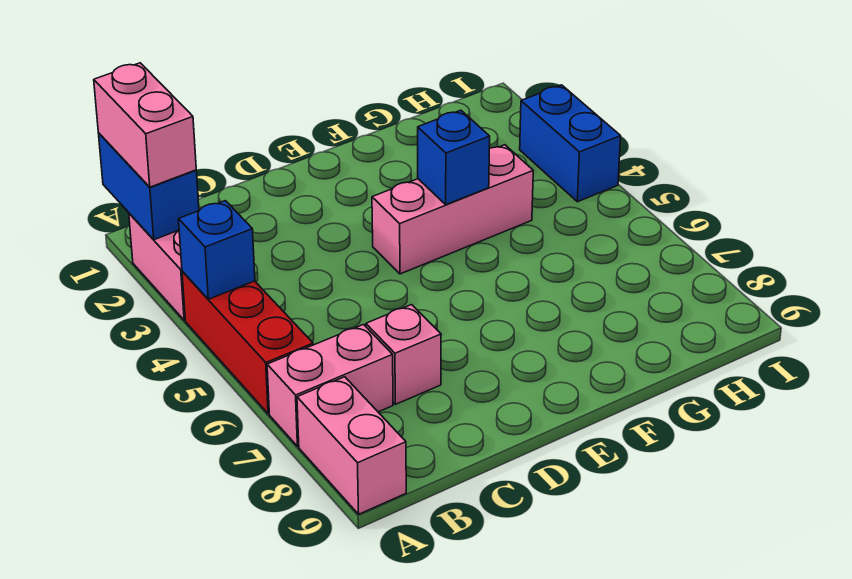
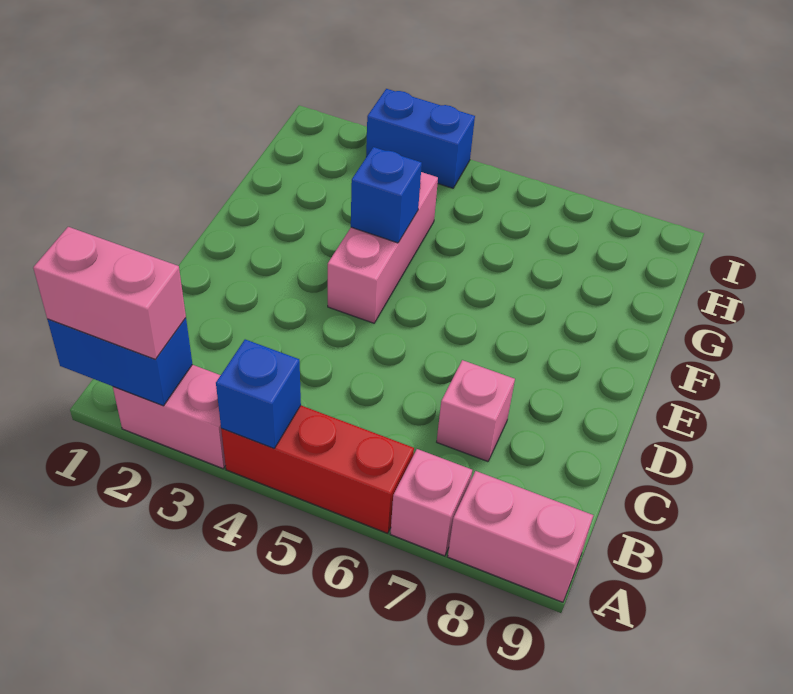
pink brick A7:B7 level 1 -> pink brick A7 level 1

